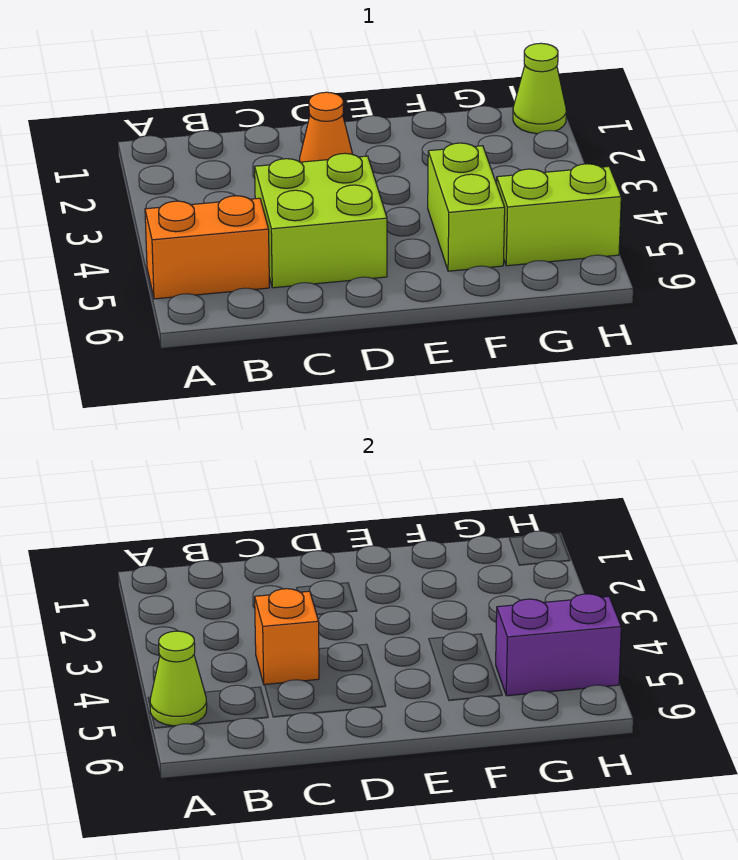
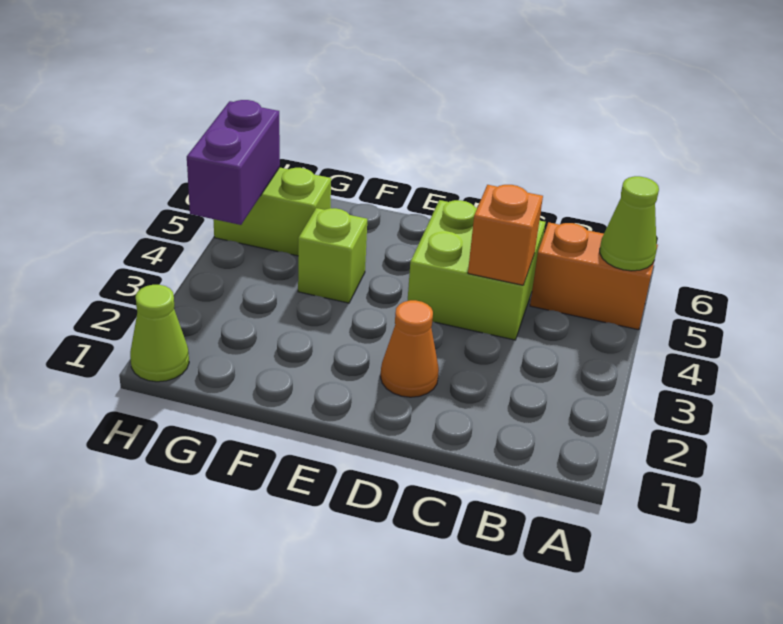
lime brick F4:F5 level 1 -> lime brick F4 level 1
purple brick G5:H5 level 2 -> purple brick H4:H5 level 2

